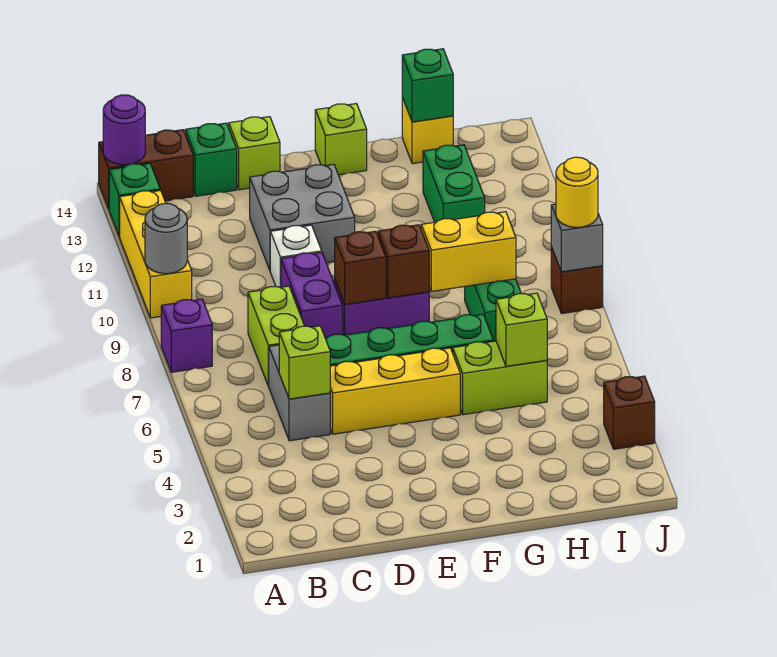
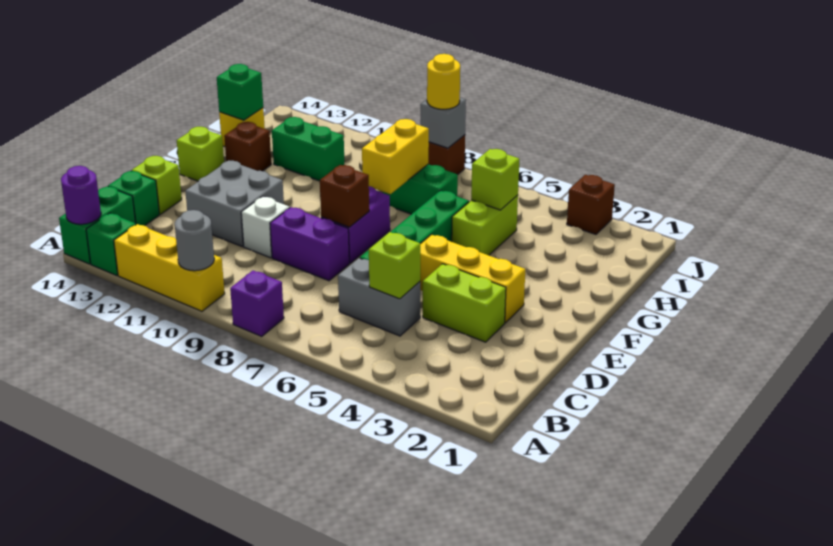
brown brick A14:B14 level 1 -> green brick A14:B14 level 1
lime brick C7:C8 level 1 -> lime brick D3:D4 level 1
yellow brick D5:F5 level 1 -> yellow brick E3:E5 level 1
brown brick F8 level 2 -> brown brick G13 level 1

